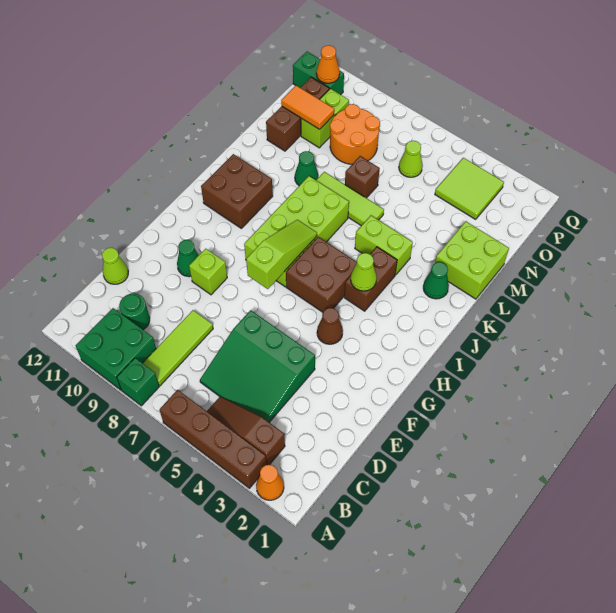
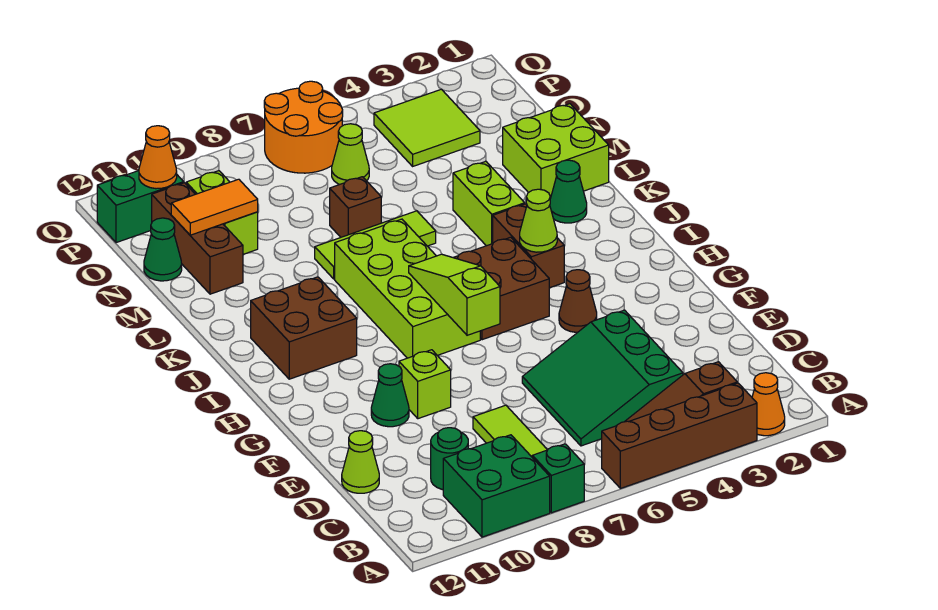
green slope C4:E6 level 1 top E -> green slope C4:E6 level 1 top 4
lime brick K4:K5 level 1 -> lime brick K4:L4 level 1
green cone L9 level 1 -> green cone N12 level 1
orange round brick N8:O9 level 1 -> orange round brick P6:Q7 level 1

